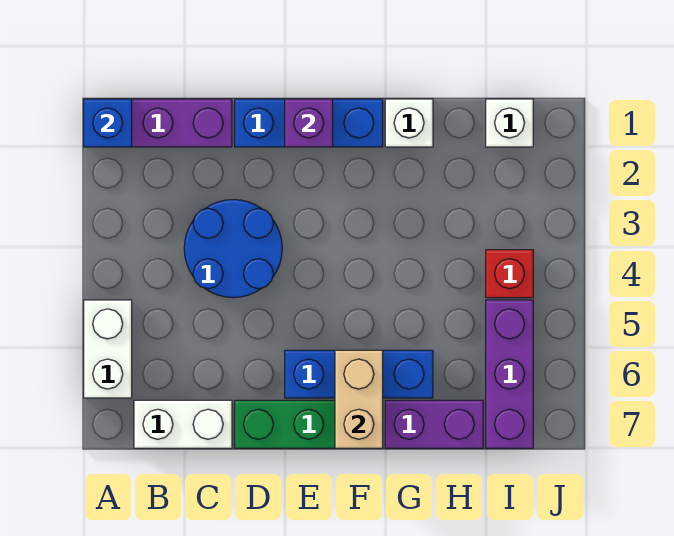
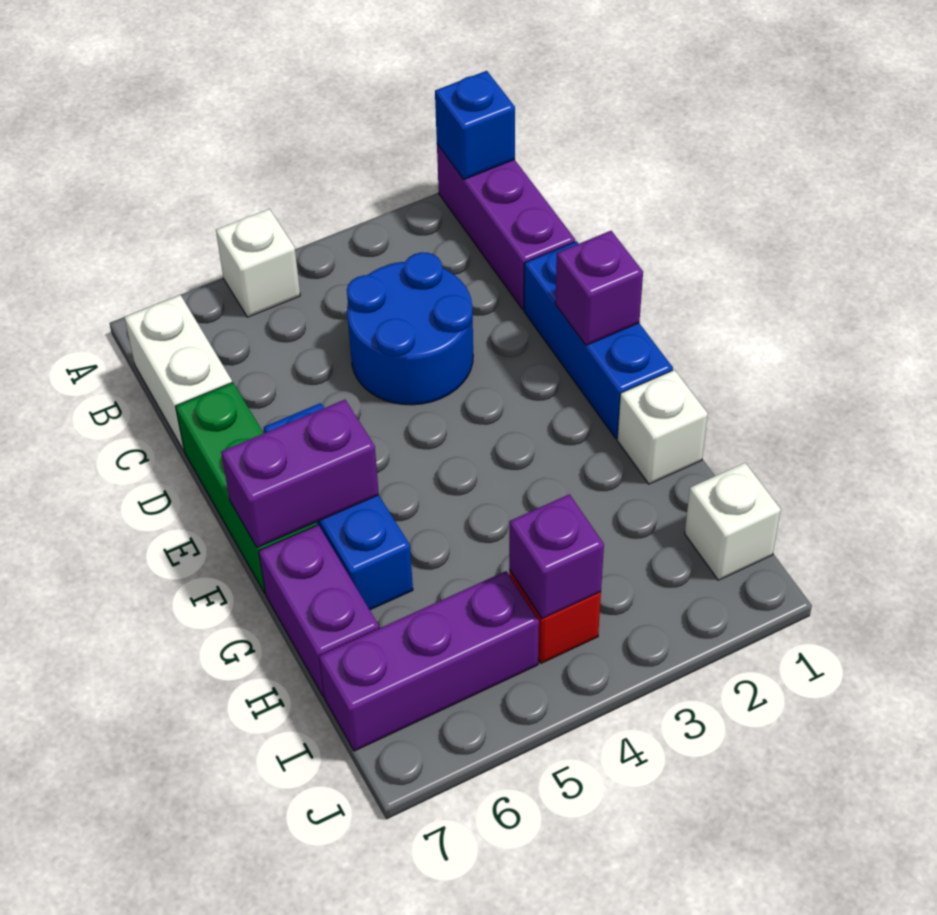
white brick A5:A6 level 1 -> white brick A5 level 1
tan brick F6:F7 level 2 -> purple brick F6:F7 level 2
none -> purple brick I4 level 2

